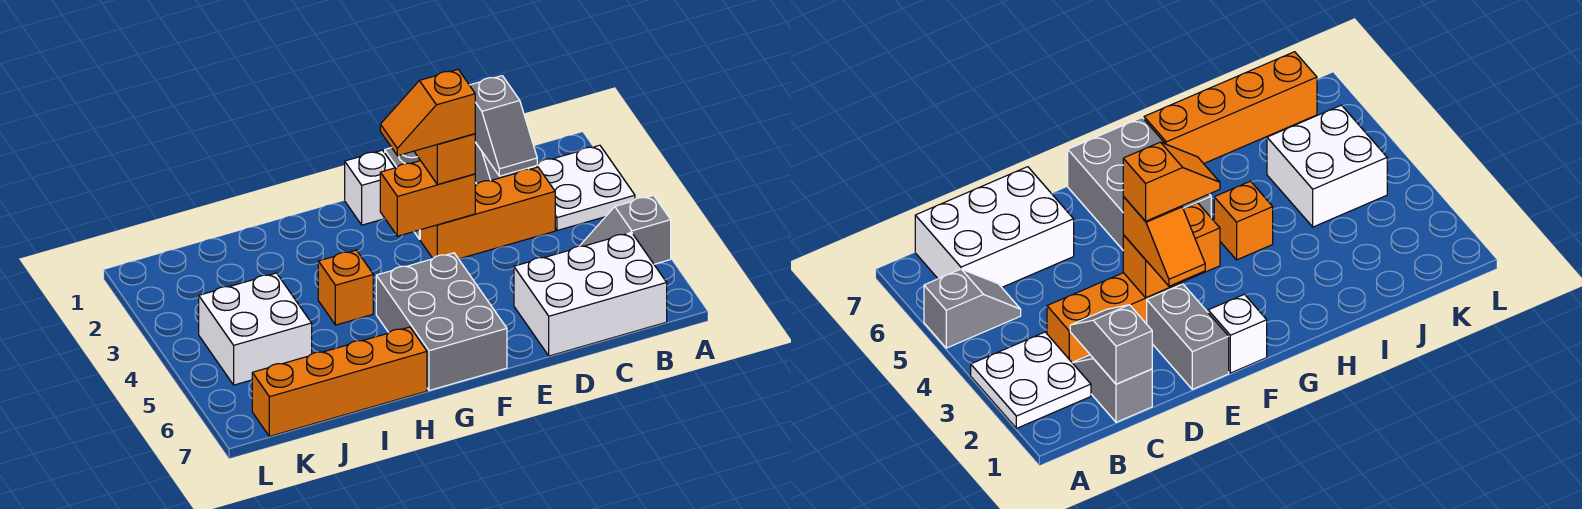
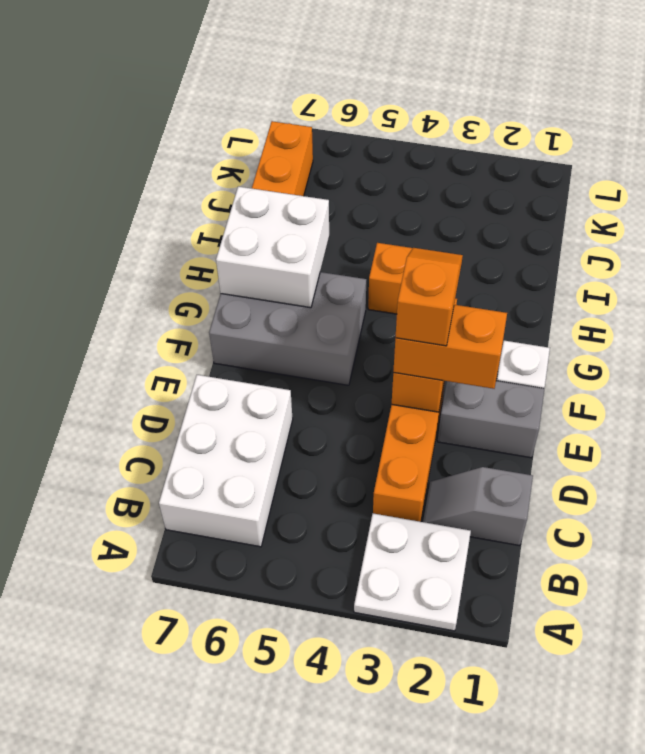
grey slope A5:B5 level 1 top A -> none
grey slope C1:C2 level 2 top 1 -> none
orange slope E2:E3 level 3 top 3 -> orange brick E2:E3 level 3
white brick J4:K5 level 1 -> white brick G6:H7 level 2

